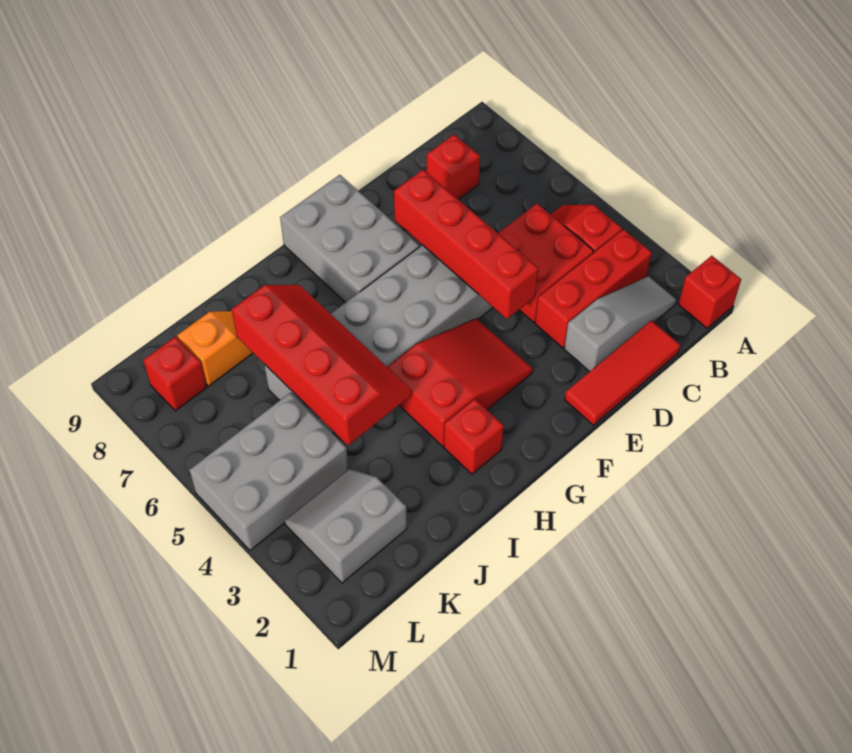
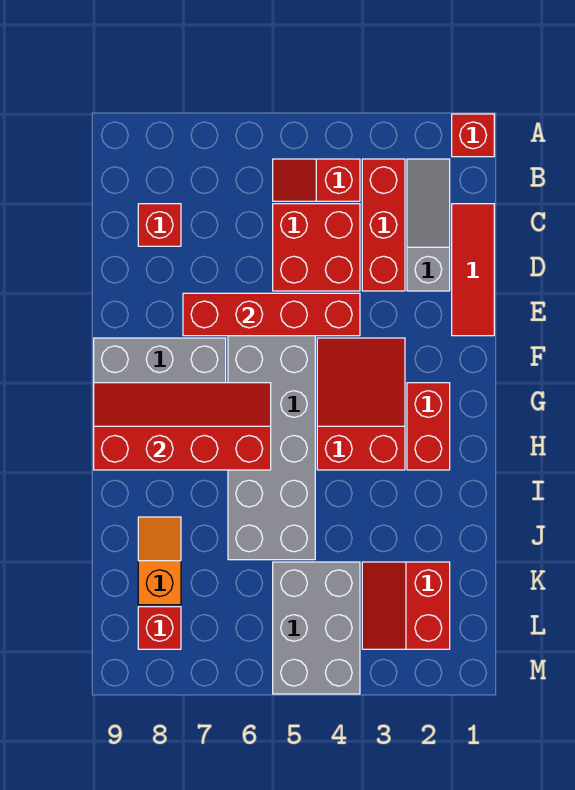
red brick H2 level 1 -> red brick G2:H2 level 1
red slope I4:J7 level 2 top J -> red slope G6:H9 level 2 top H
grey slope K2:L3 level 1 top 2 -> red slope K2:L3 level 1 top 2

